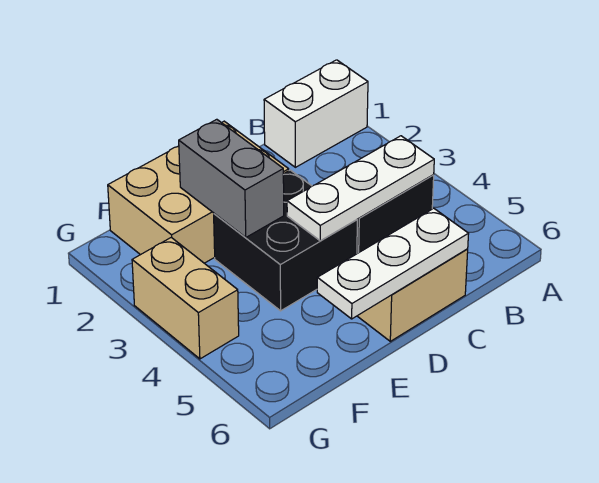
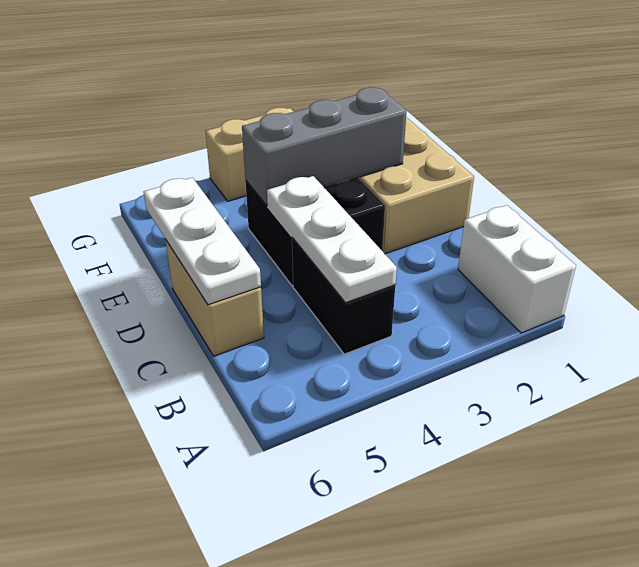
grey brick E2:E3 level 2 -> grey brick E2:E4 level 2

